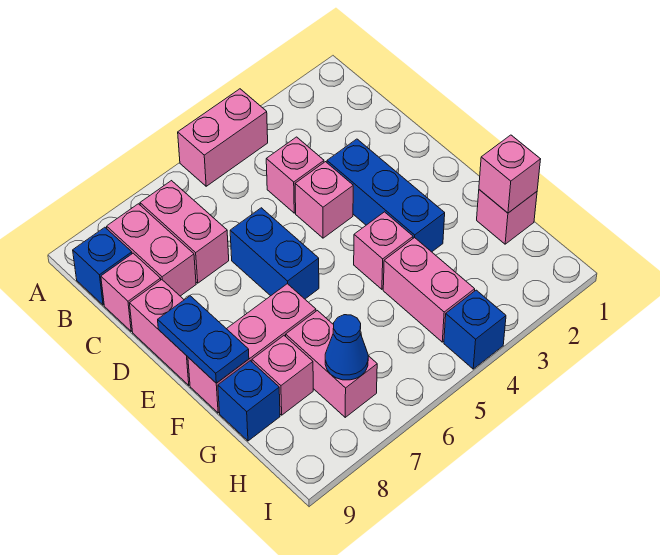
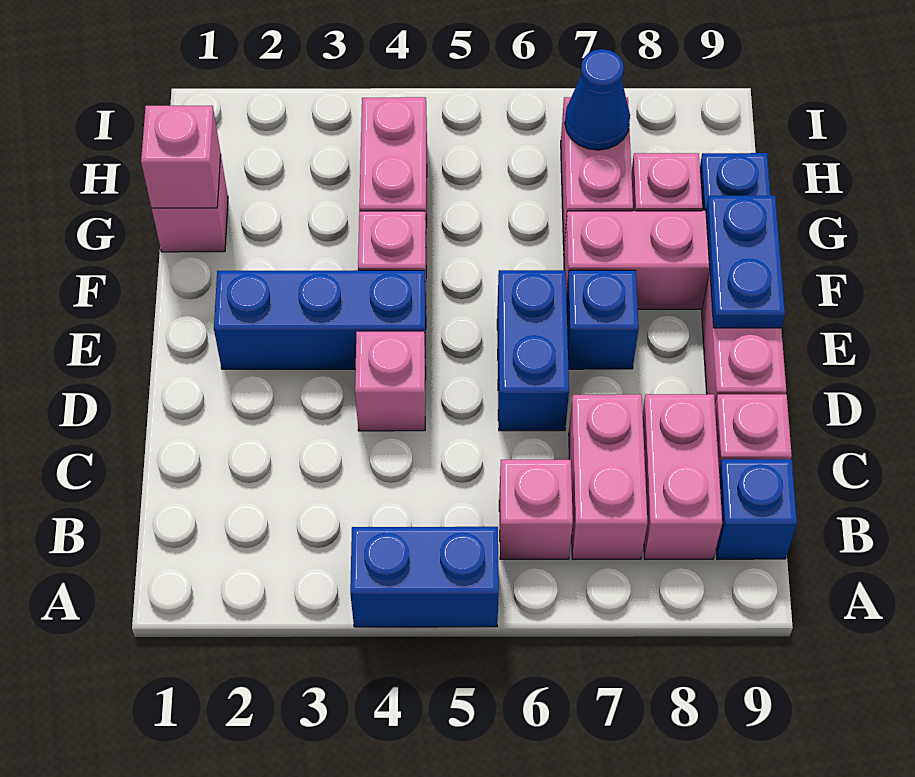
pink brick A4:A5 level 1 -> blue brick A4:A5 level 1
pink brick C4 level 1 -> pink brick B6 level 1
blue brick D3:F3 level 1 -> blue brick E2:E4 level 1
blue brick I4 level 1 -> blue brick E7 level 1

